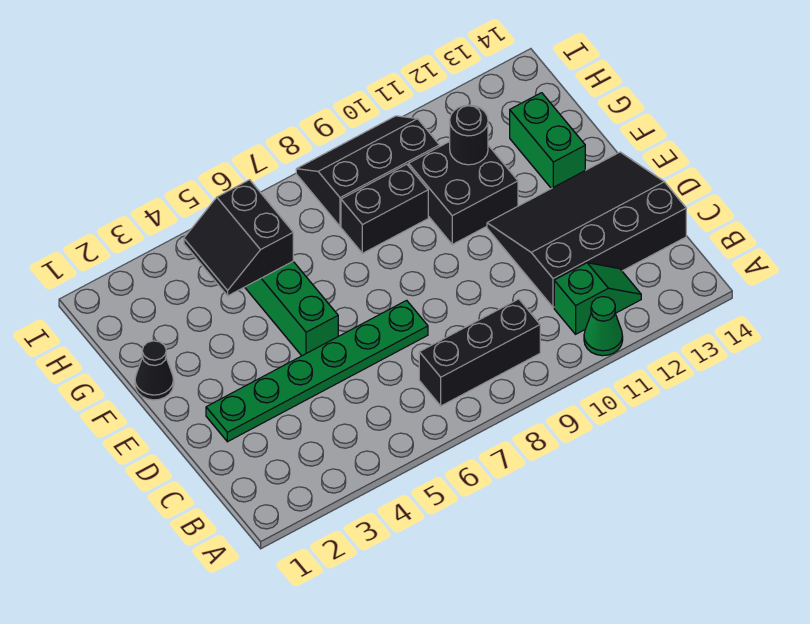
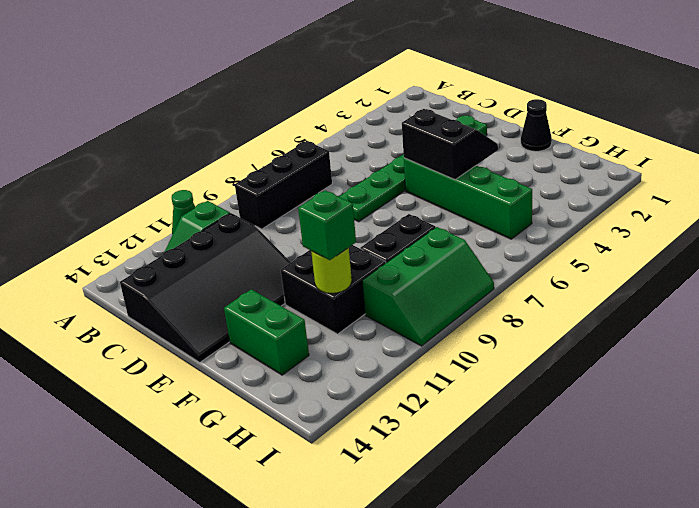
black slope G4:H5 level 2 top 5 -> black slope E4:F5 level 2 top 5
black round brick G11 level 2 -> lime round brick G11 level 2
none -> green brick G11 level 3
black slope H8:I10 level 1 top H -> green slope H8:I10 level 1 top H

